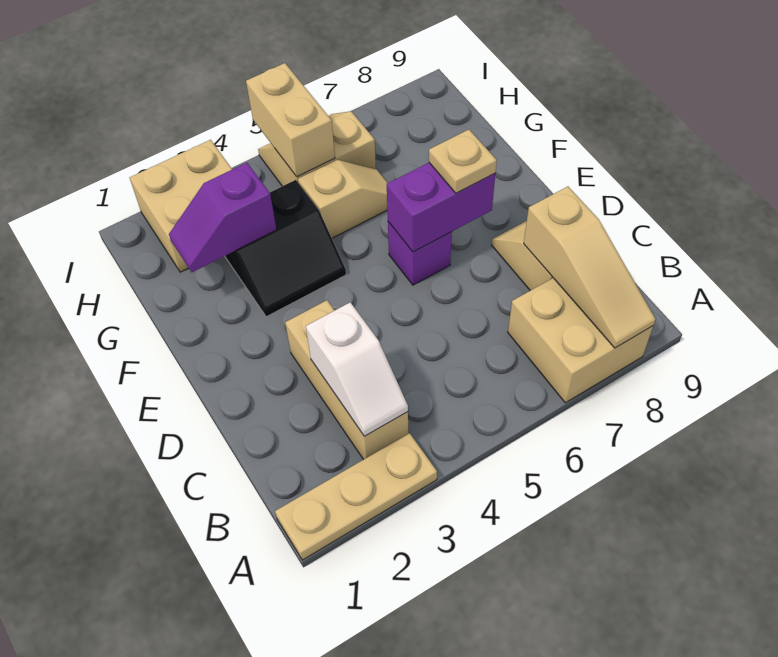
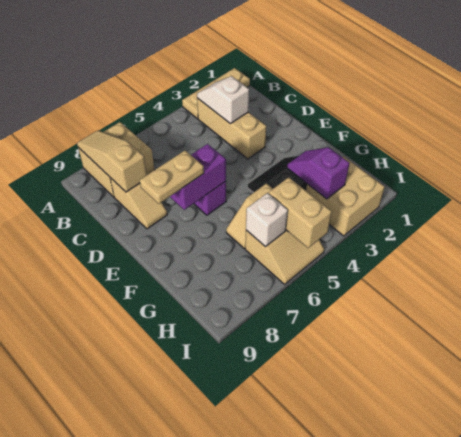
tan plate E7 level 3 -> tan plate E7:E8 level 3
purple slope G2:G3 level 2 top 3 -> purple slope G3:H3 level 2 top H
none -> white brick H6 level 2

